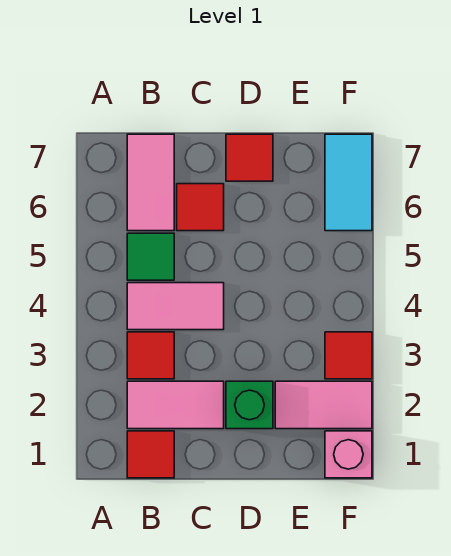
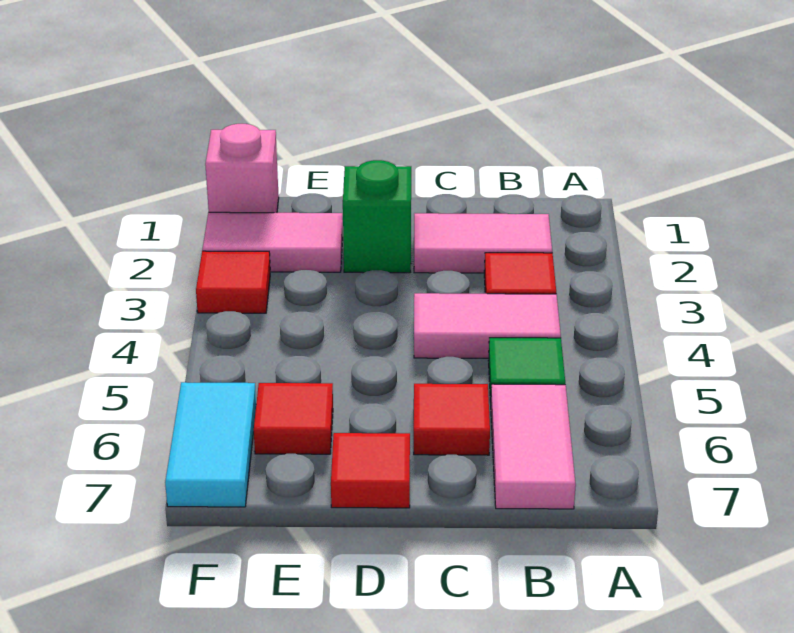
red tile B1 level 1 -> red tile E6 level 1

